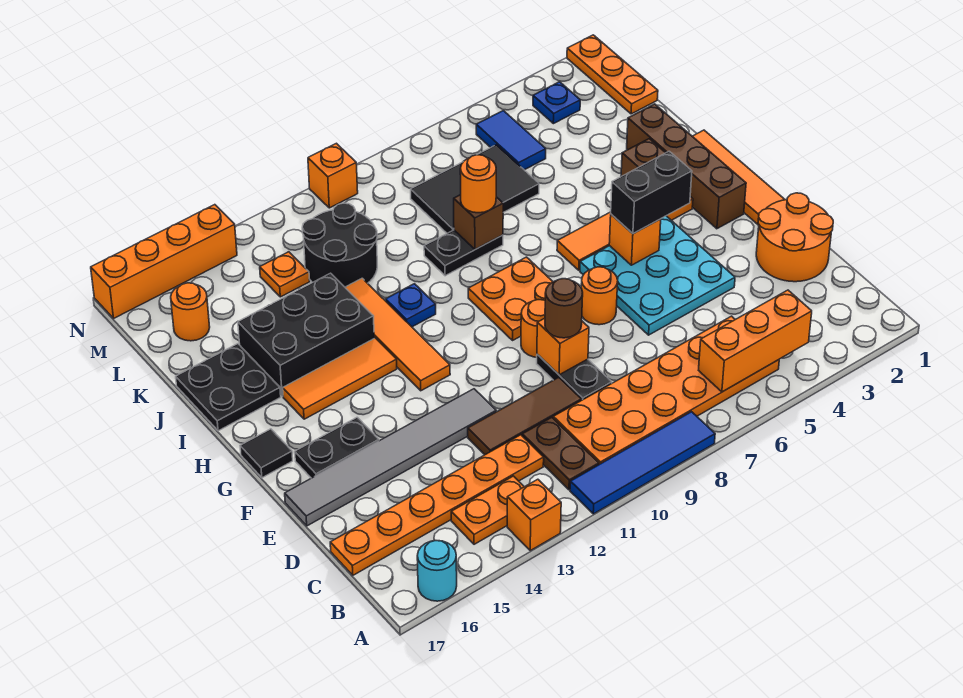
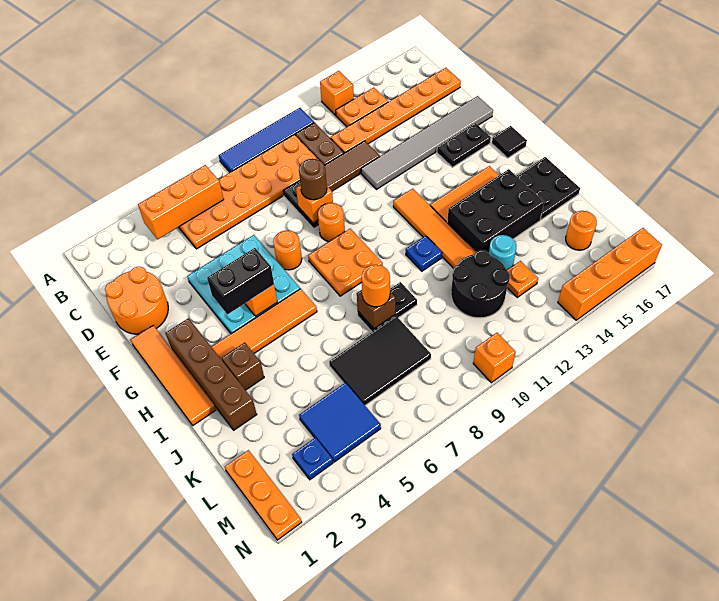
cyan round brick A16 level 1 -> cyan round brick K13 level 1
blue tile L5:M5 level 1 -> blue tile L4:M5 level 1

